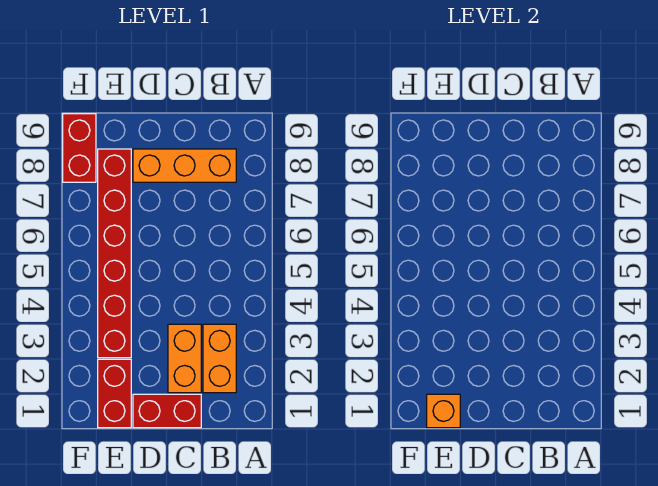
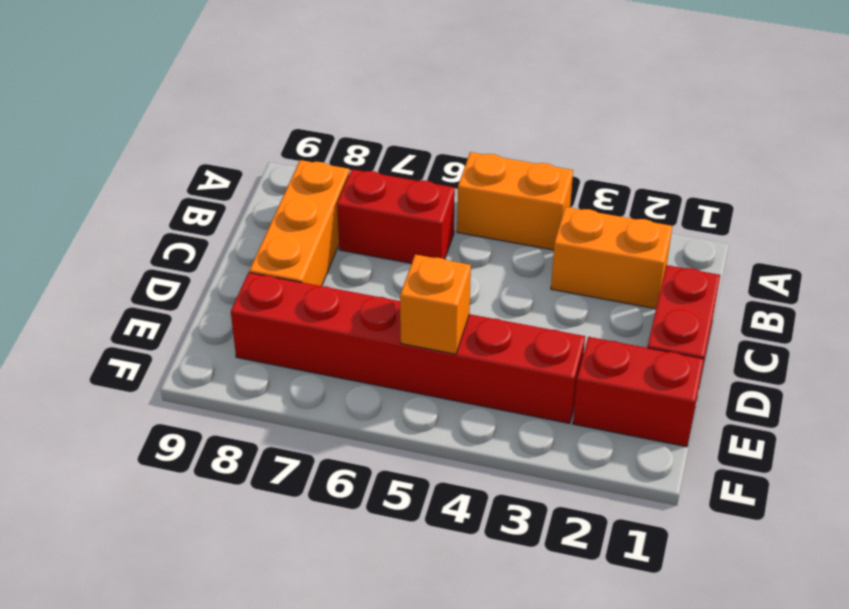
orange brick C2:C3 level 1 -> orange brick A4:A5 level 1
orange brick E1 level 2 -> orange brick E5 level 2
red brick F8:F9 level 1 -> red brick B6:B7 level 1

